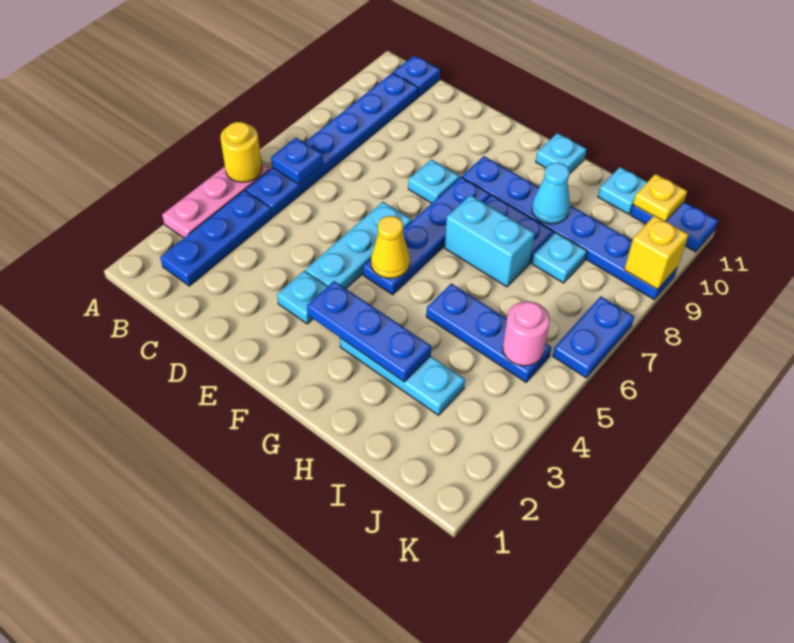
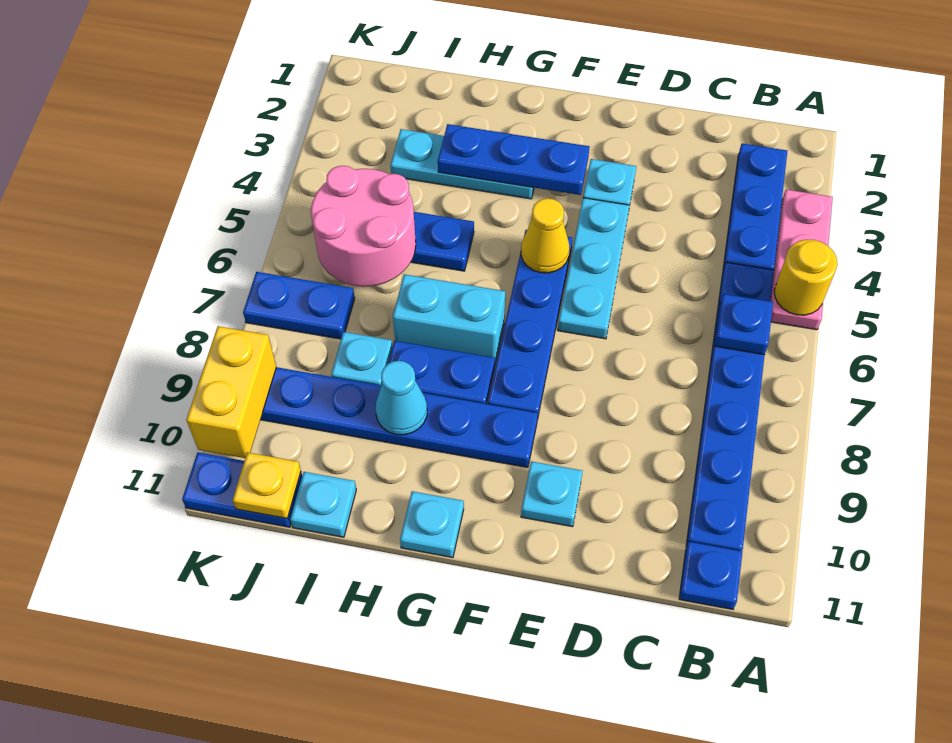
cyan plate E8 level 1 -> cyan plate E10 level 1
pink round brick J5 level 2 -> pink round brick I5:J6 level 2
blue plate K6:K7 level 1 -> blue plate J7:K7 level 1
yellow brick K9 level 2 -> yellow brick K9:K10 level 2

